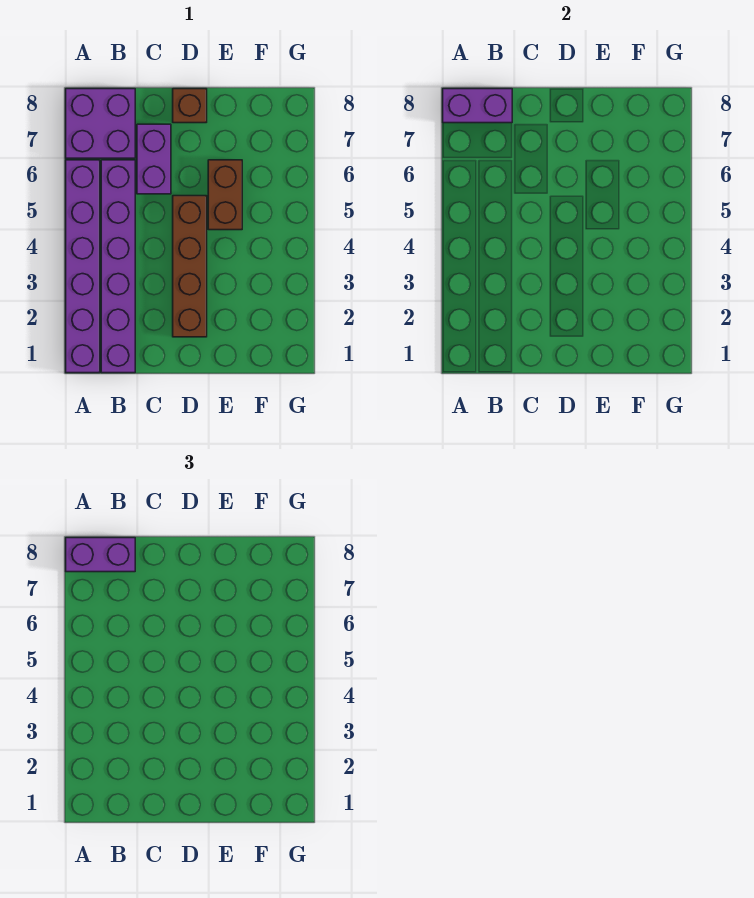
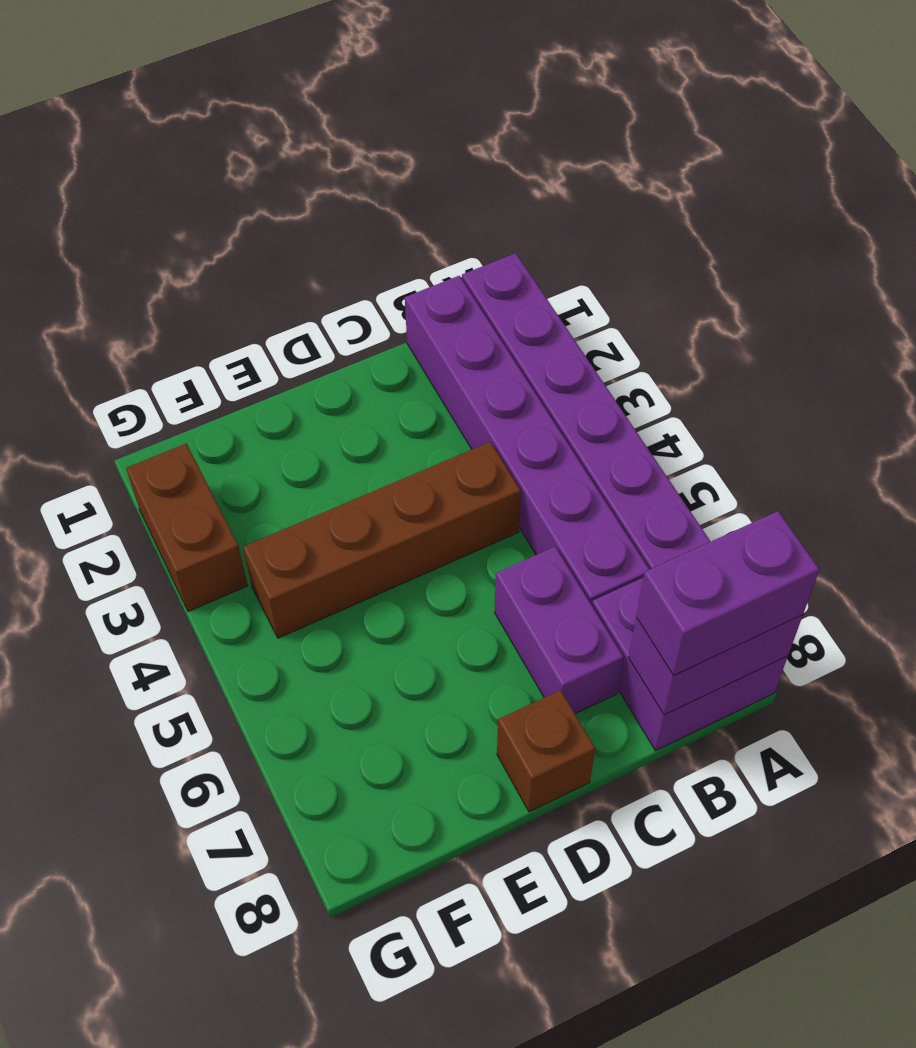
brown brick D2:D5 level 1 -> brown brick C4:F4 level 1
brown brick E5:E6 level 1 -> brown brick G2:G3 level 1

